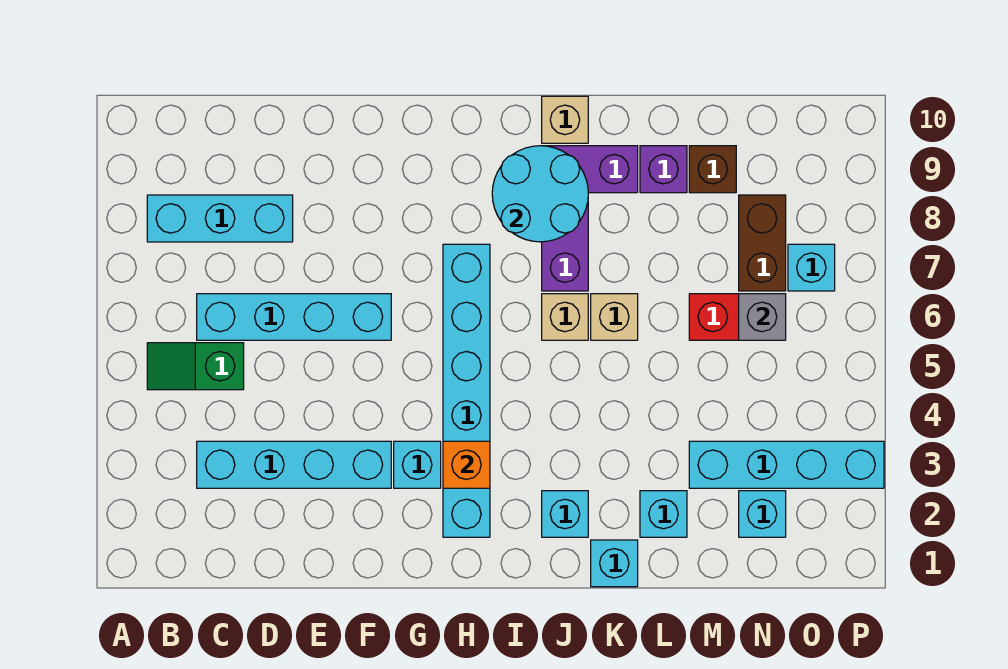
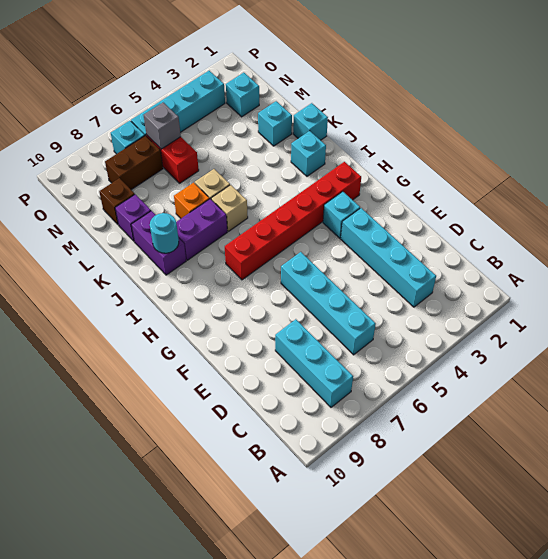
green slope B5:C5 level 1 top C -> none
cyan brick H2:H7 level 1 -> red brick H2:H7 level 1
orange brick H3 level 2 -> orange brick K7 level 1
cyan round brick I8:J9 level 2 -> cyan round brick J9 level 2
tan brick J10 level 1 -> none
cyan brick M3:P3 level 1 -> cyan brick O3:O6 level 1

